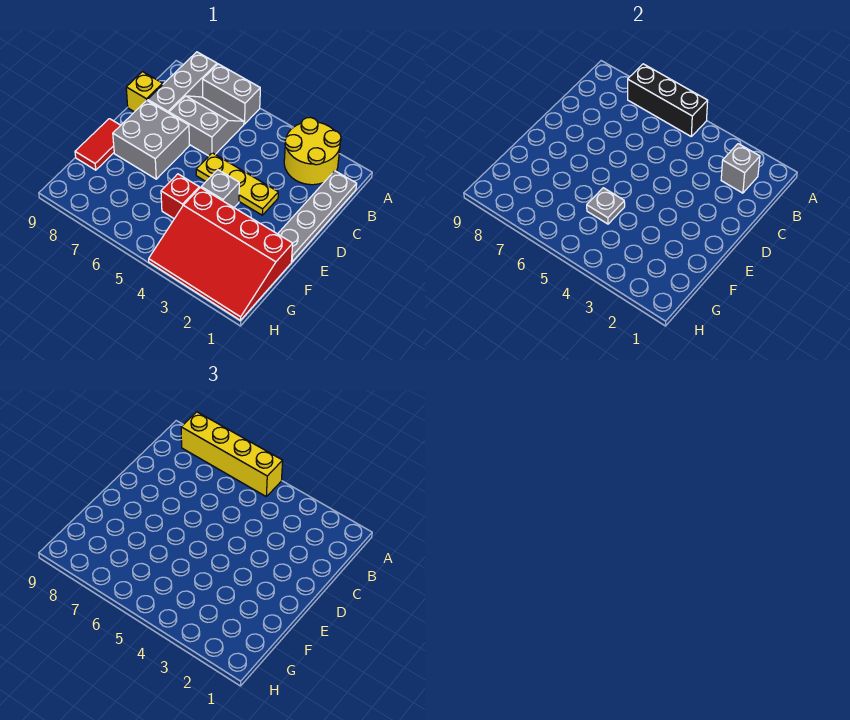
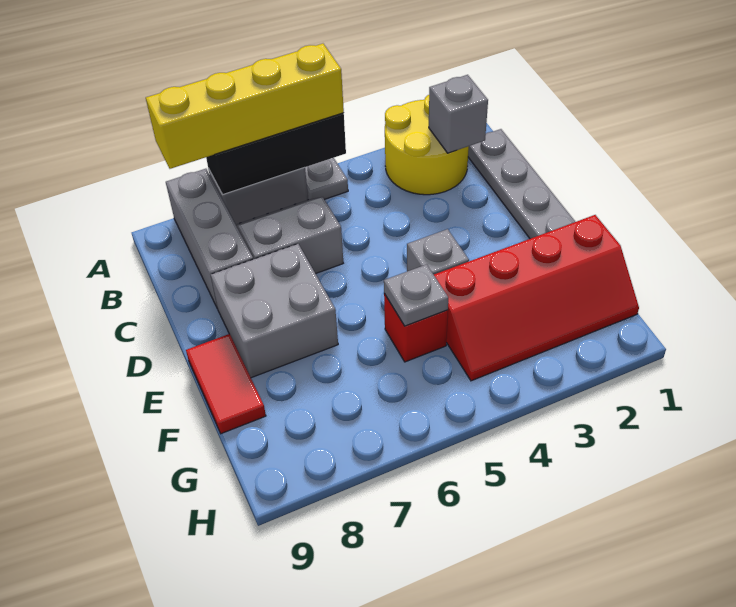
none -> grey plate A5 level 1
yellow brick C9 level 1 -> none
yellow plate D3:D5 level 1 -> none
red slope F1:H4 level 1 top F -> red slope F1:G4 level 1 top F

